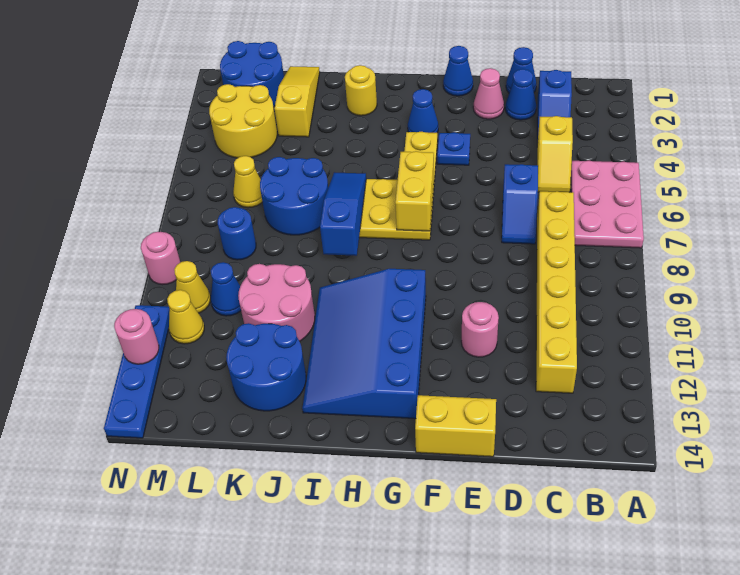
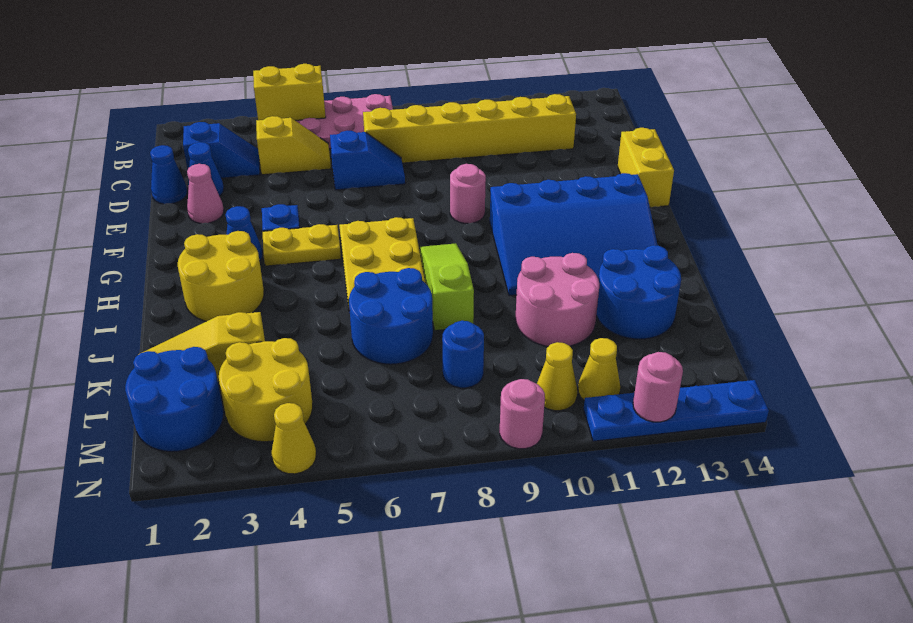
pink round brick E11 level 1 -> pink round brick F9 level 1
blue cone F1 level 1 -> none
yellow brick G6:G7 level 2 -> yellow brick A4:A5 level 2
none -> lime slope H8:J8 level 1 top J
yellow round brick I2 level 1 -> yellow round brick H2:I3 level 1
blue slope I6:I8 level 2 top 8 -> none
yellow cone L6 level 1 -> yellow cone N4 level 1
blue cone L10 level 1 -> none

